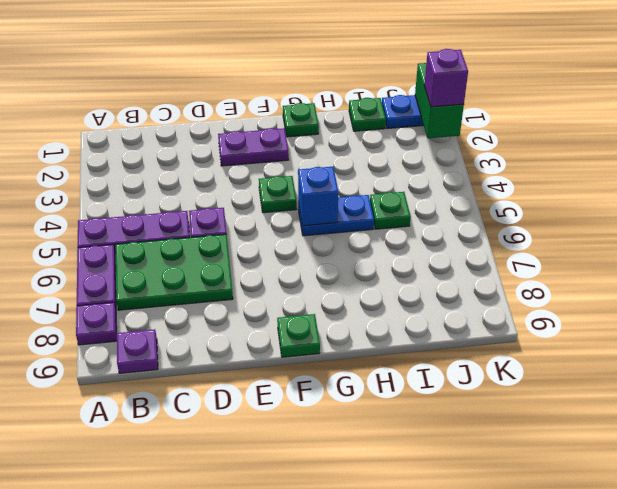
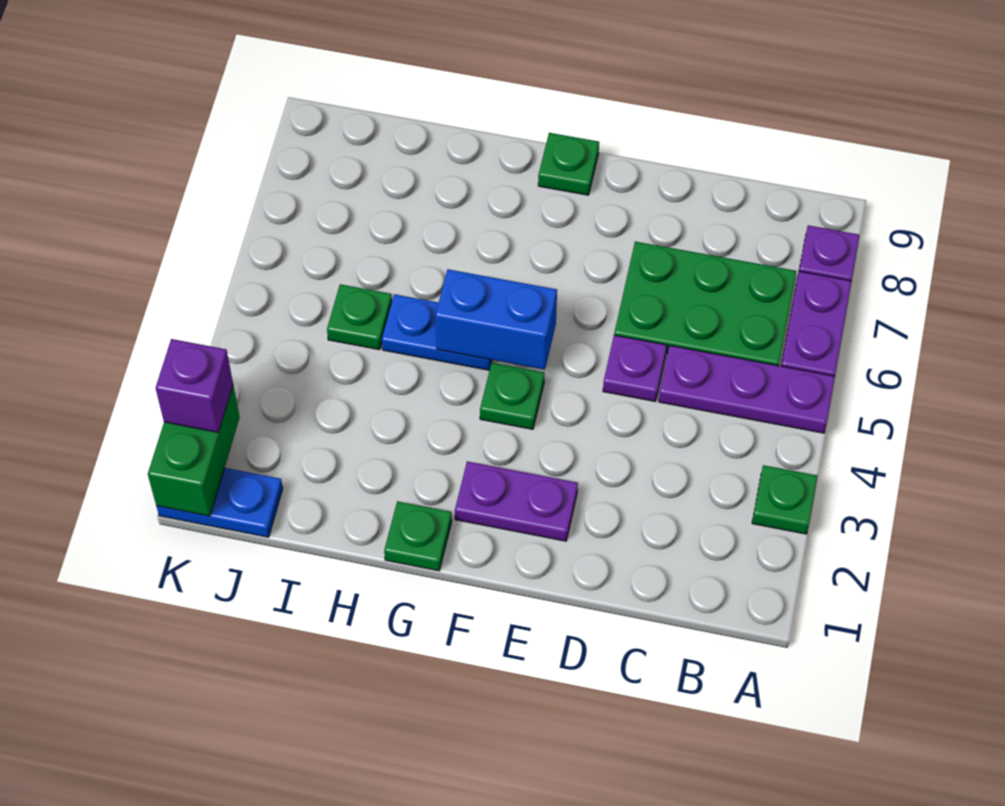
purple plate B9 level 1 -> none
blue brick G5 level 2 -> blue brick F5:G5 level 2
green plate I1 level 1 -> green plate A3 level 1

